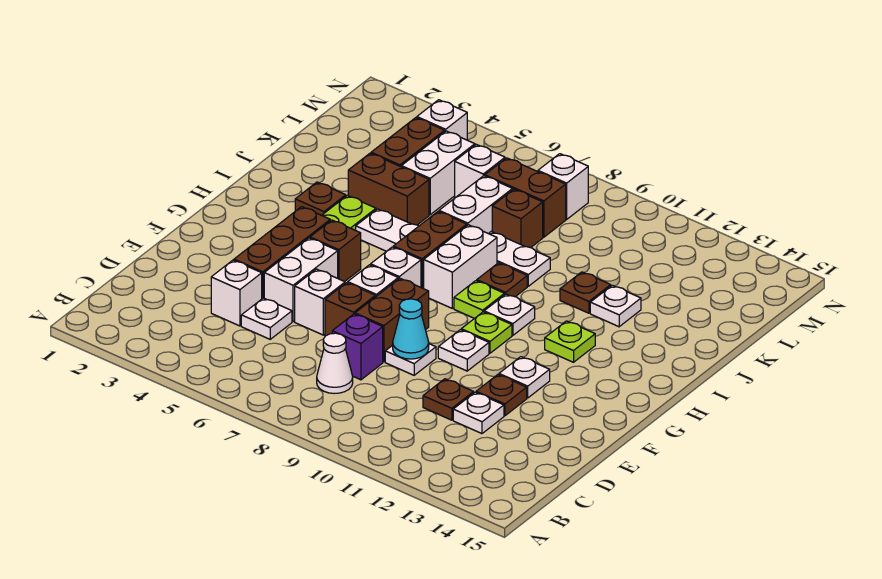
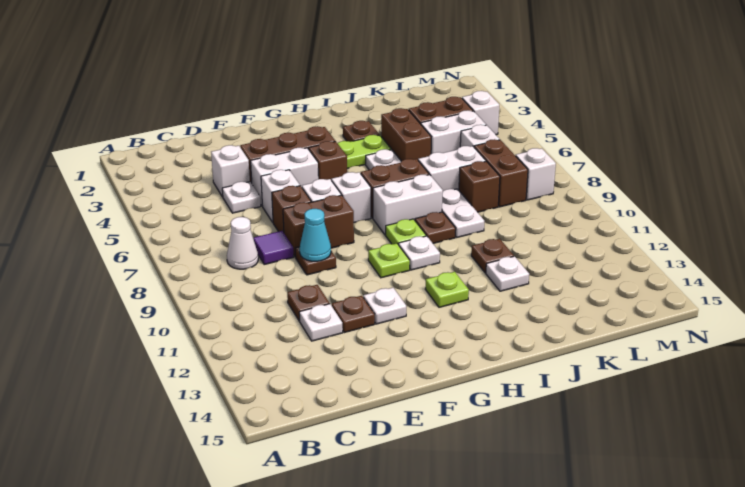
purple brick D8 level 1 -> purple tile D8 level 1
white plate E9 level 1 -> brown plate E9 level 1
white plate F10 level 1 -> none

